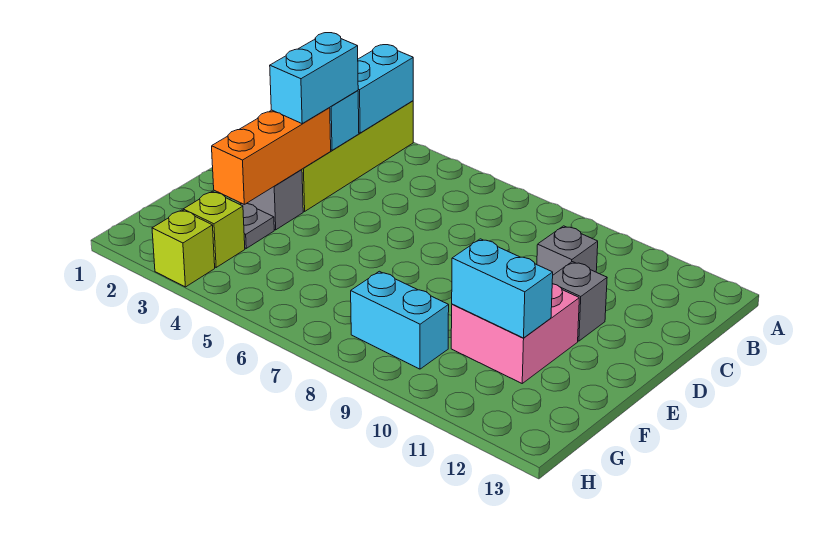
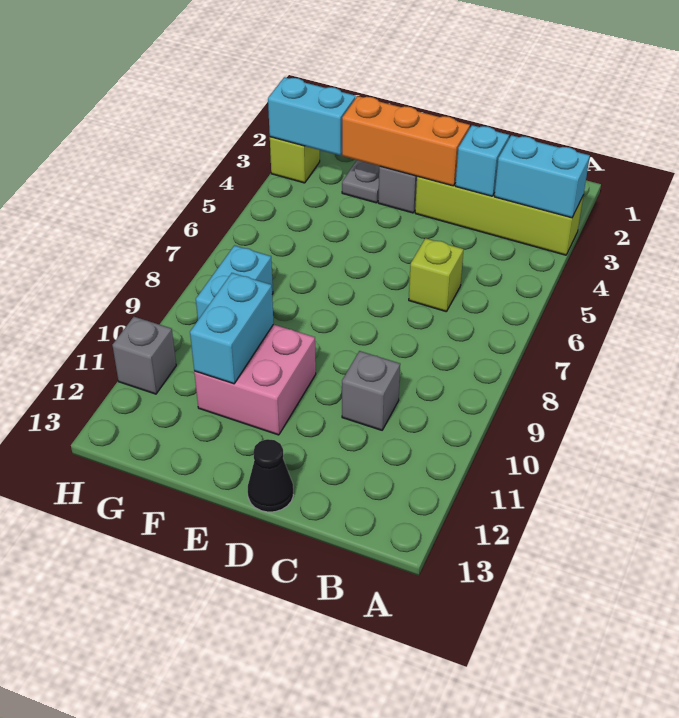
cyan brick C3:D3 level 3 -> cyan brick G3:H3 level 2
grey brick D11 level 1 -> grey brick H11 level 1
none -> black cone D13 level 1
lime brick G3 level 1 -> lime brick C6 level 1

